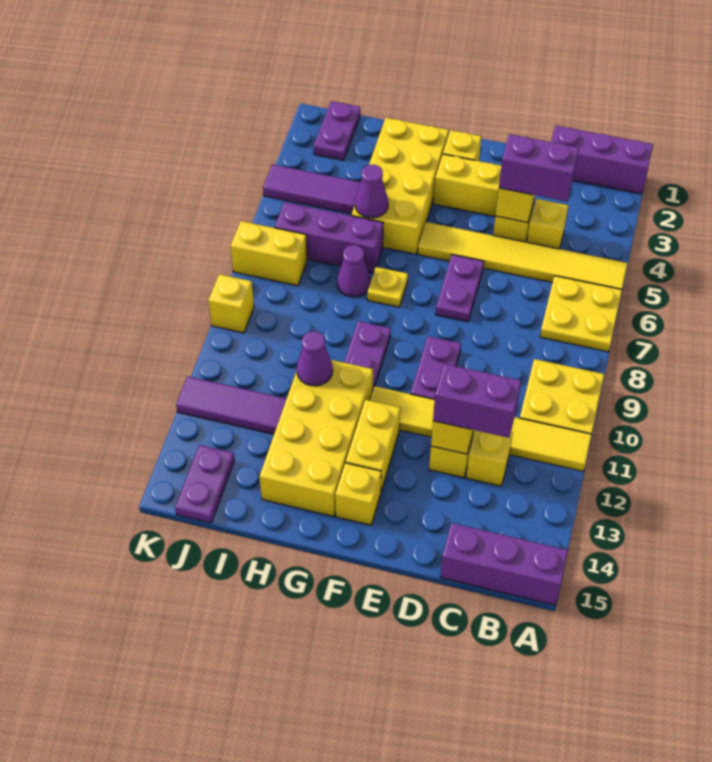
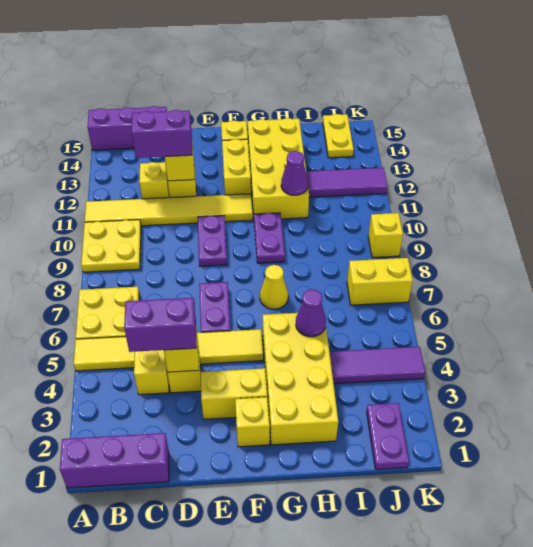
yellow plate G7 level 1 -> yellow cone G7 level 1
purple brick H6:J6 level 1 -> none
purple cone H7 level 1 -> none
purple plate J14:J15 level 1 -> yellow plate J14:J15 level 1

